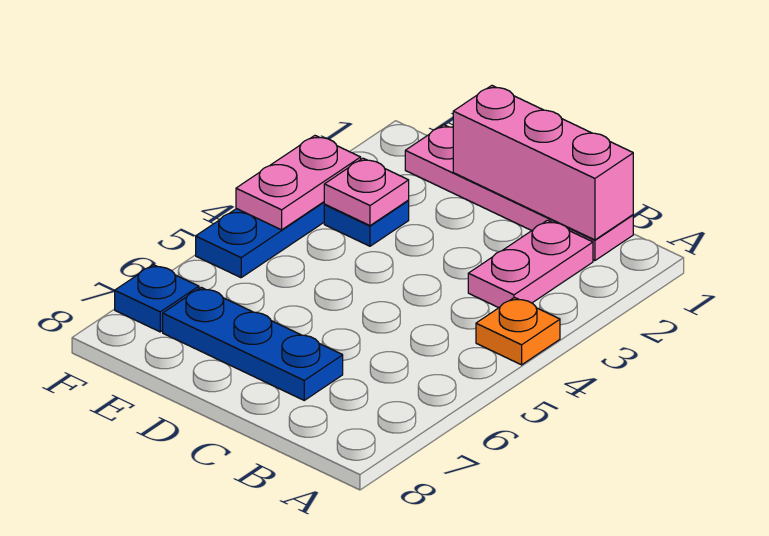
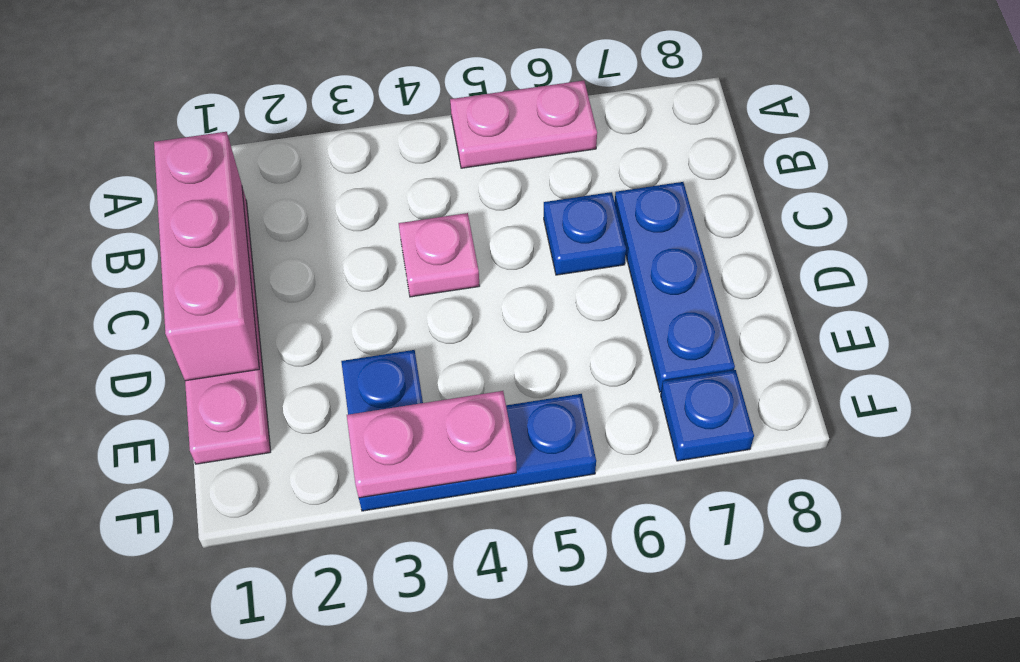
orange plate A4 level 1 -> none
pink plate B2:B3 level 1 -> pink plate A5:A6 level 1
none -> blue plate C6 level 1
pink plate E3 level 2 -> pink plate C4 level 1

